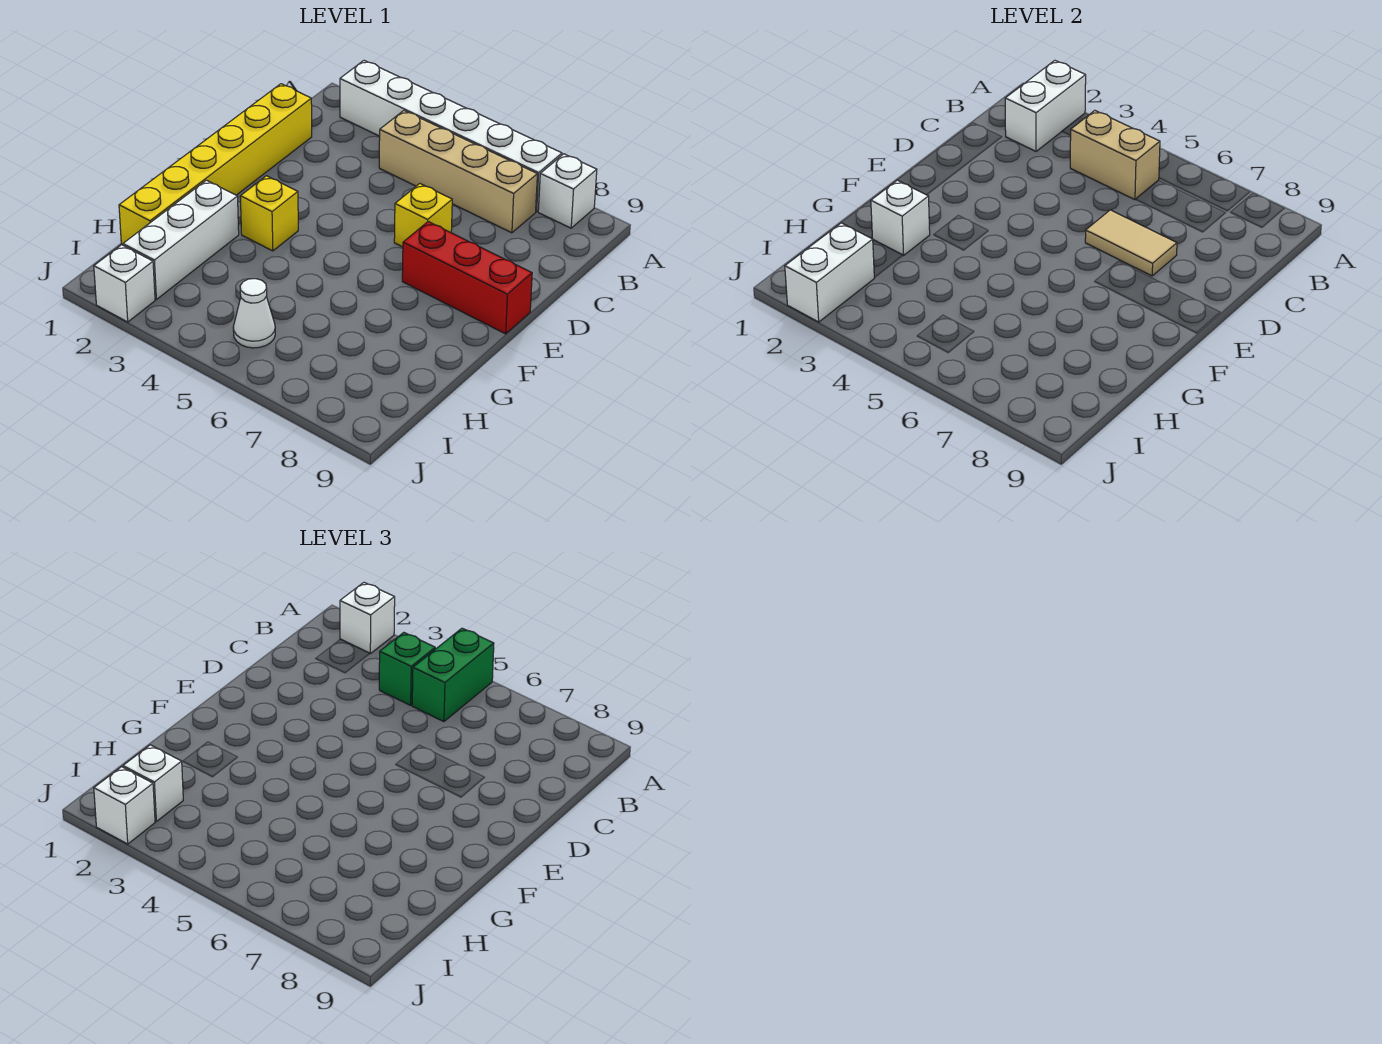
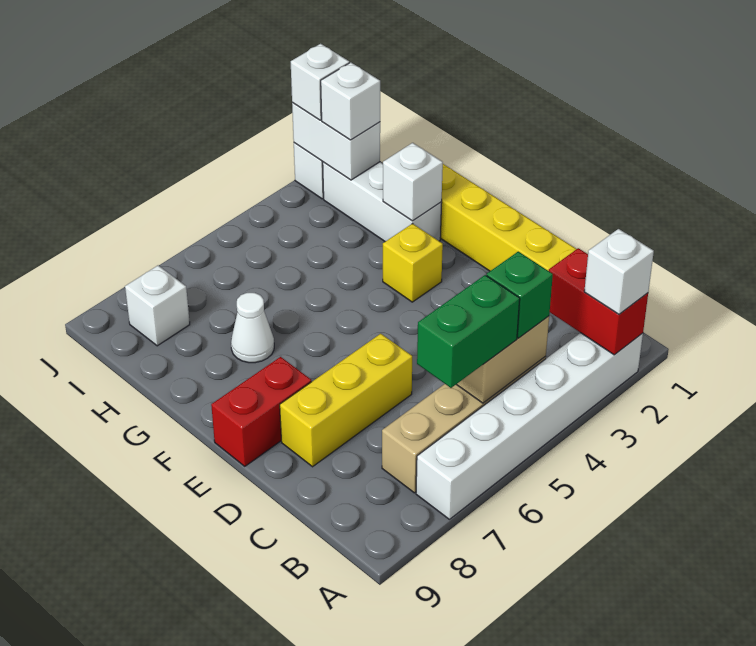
white brick A2:B2 level 2 -> red brick A2:B2 level 2
green brick A5:B5 level 3 -> green brick B5:B6 level 3
white brick A8 level 1 -> white brick I8 level 1
yellow brick D6 level 1 -> yellow brick D6:D8 level 1
tan tile D6:D7 level 2 -> none
red brick E7:E9 level 1 -> red brick E8:E9 level 1
white cone I5 level 1 -> white cone G7 level 1

